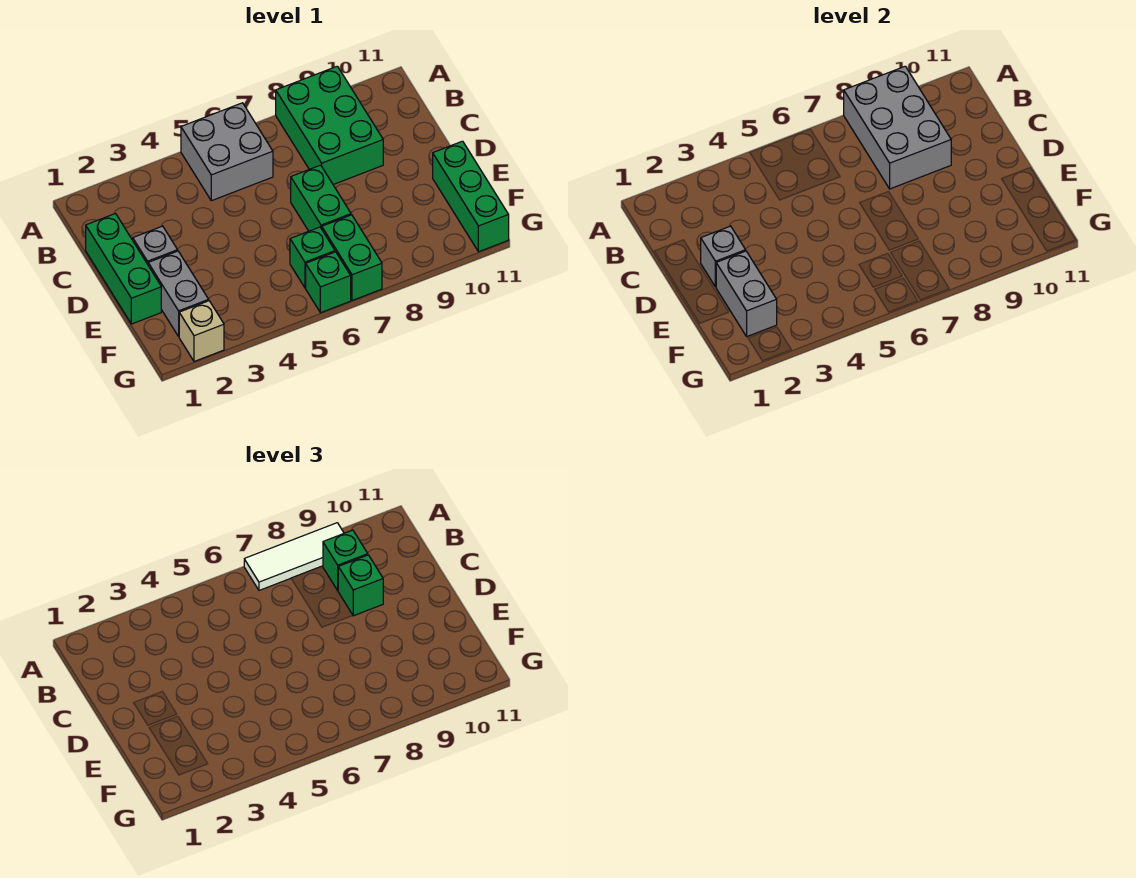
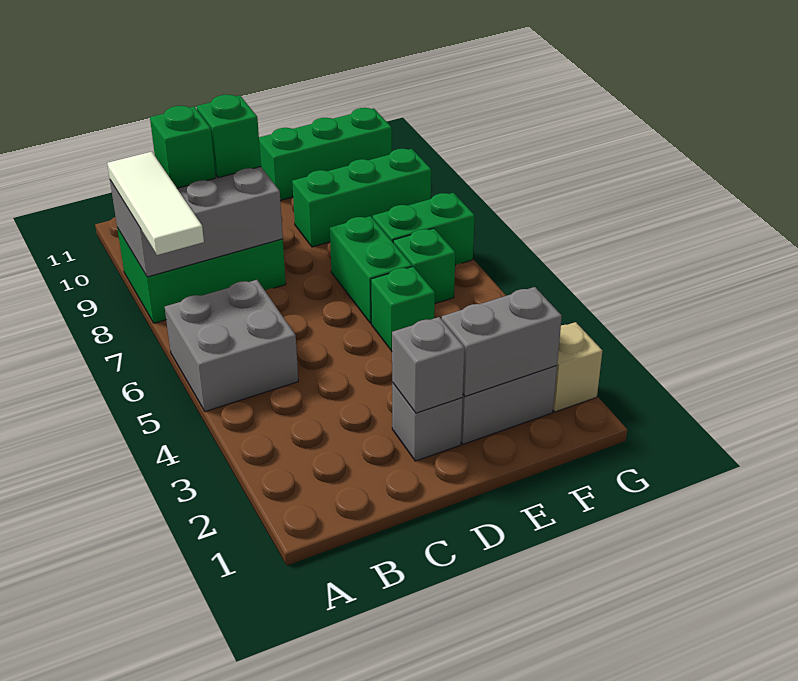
green brick C1:E1 level 1 -> green brick E9:G9 level 1
green brick D7:E7 level 1 -> green brick E6:E7 level 1
green brick G6 level 1 -> green brick E5 level 1

